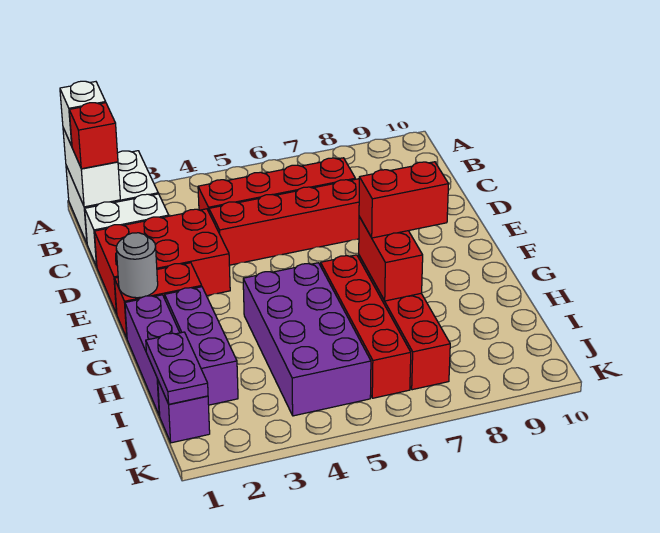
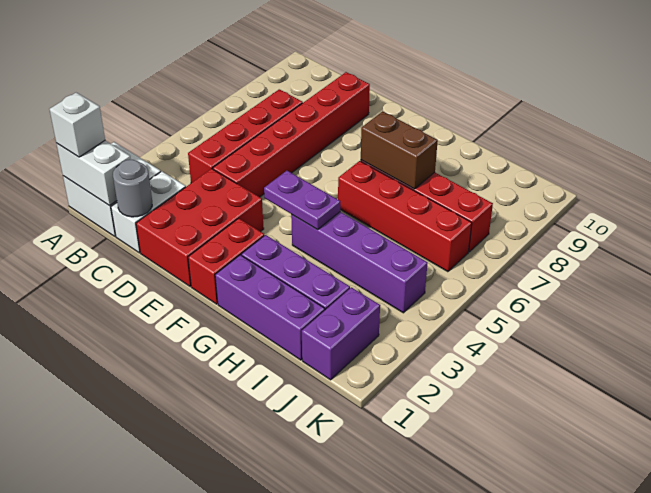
red brick B1 level 3 -> none
grey round brick F1 level 2 -> grey round brick C1 level 2
purple brick G4:J5 level 1 -> purple brick G4:J4 level 1
red brick G7:H7 level 2 -> brown brick G7:H7 level 2
red brick G7:G8 level 3 -> none
purple plate I1:J1 level 2 -> purple plate F4:G4 level 2
purple brick J1 level 1 -> purple brick J1:J2 level 1

